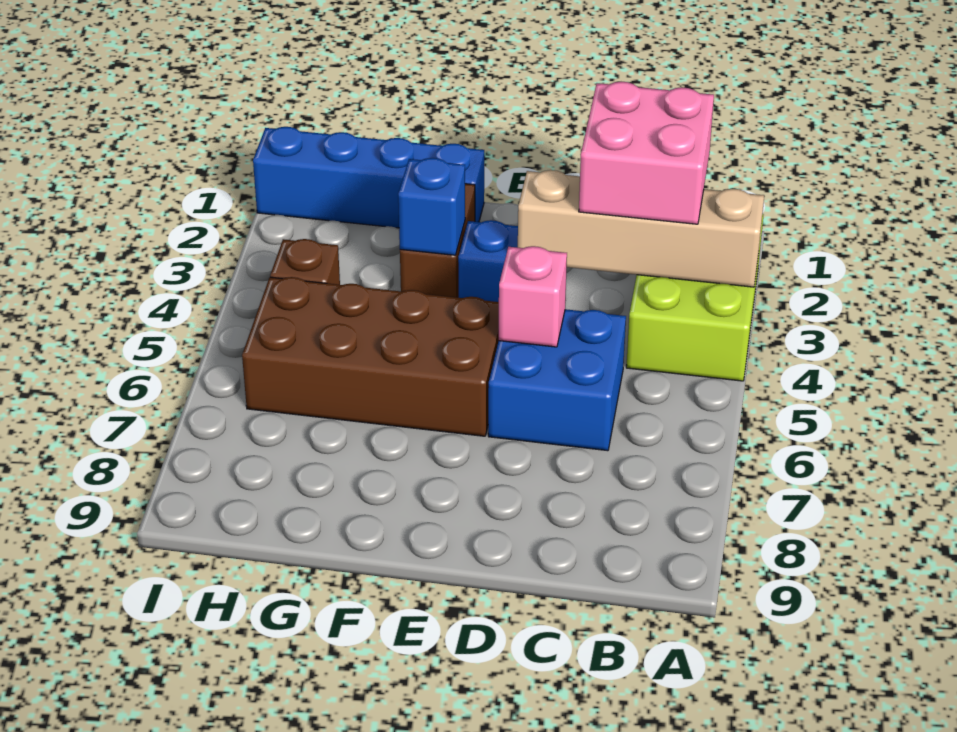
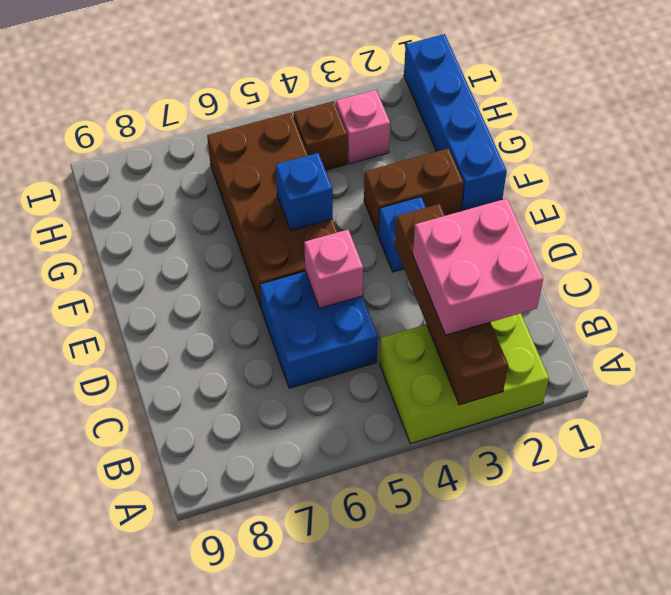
tan brick A3:D3 level 2 -> brown brick A3:D3 level 2
blue brick F3 level 2 -> blue brick F5 level 2
none -> pink brick H3 level 1

